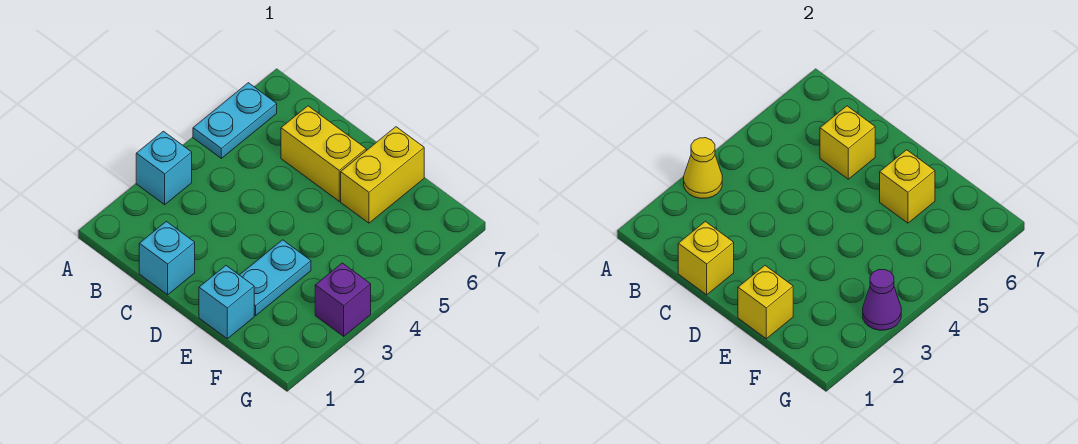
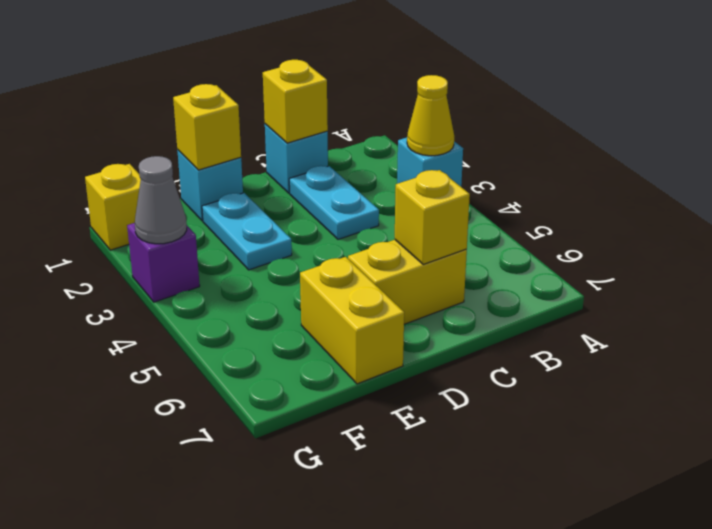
cyan plate A5:A6 level 1 -> cyan plate C2:C3 level 1
yellow brick E6 level 2 -> yellow brick G1 level 1
purple cone G3 level 2 -> grey cone G3 level 2

